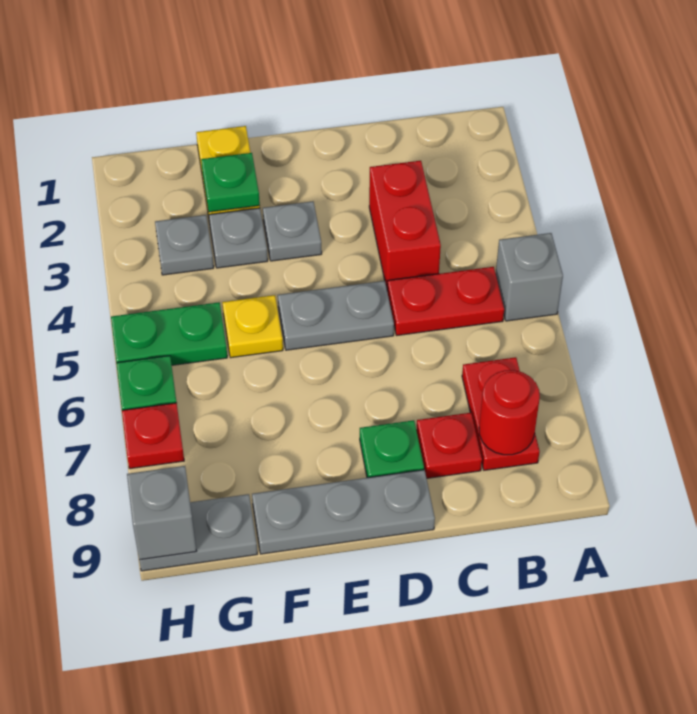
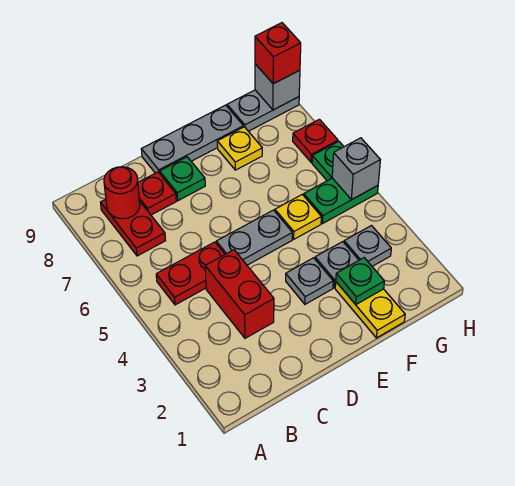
grey brick A5 level 1 -> grey brick H5 level 2
none -> yellow plate F8 level 1
none -> red brick H9 level 3

